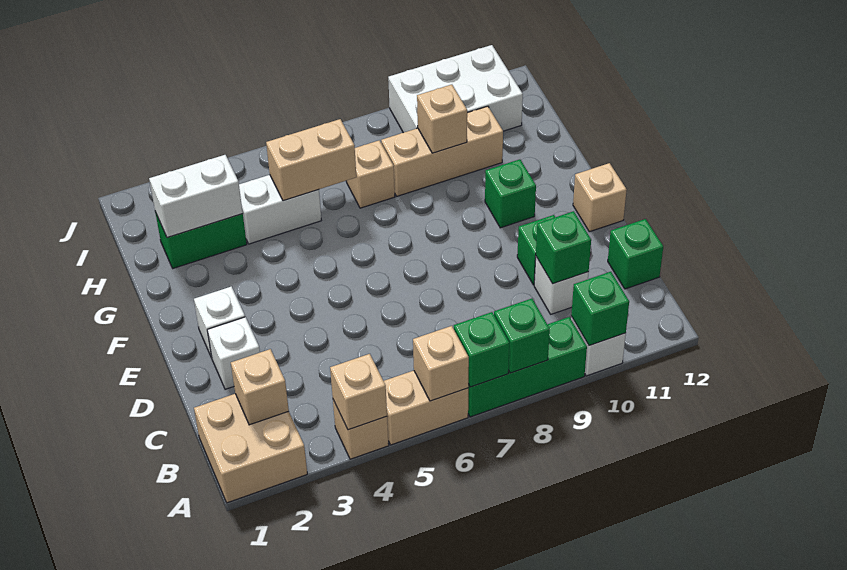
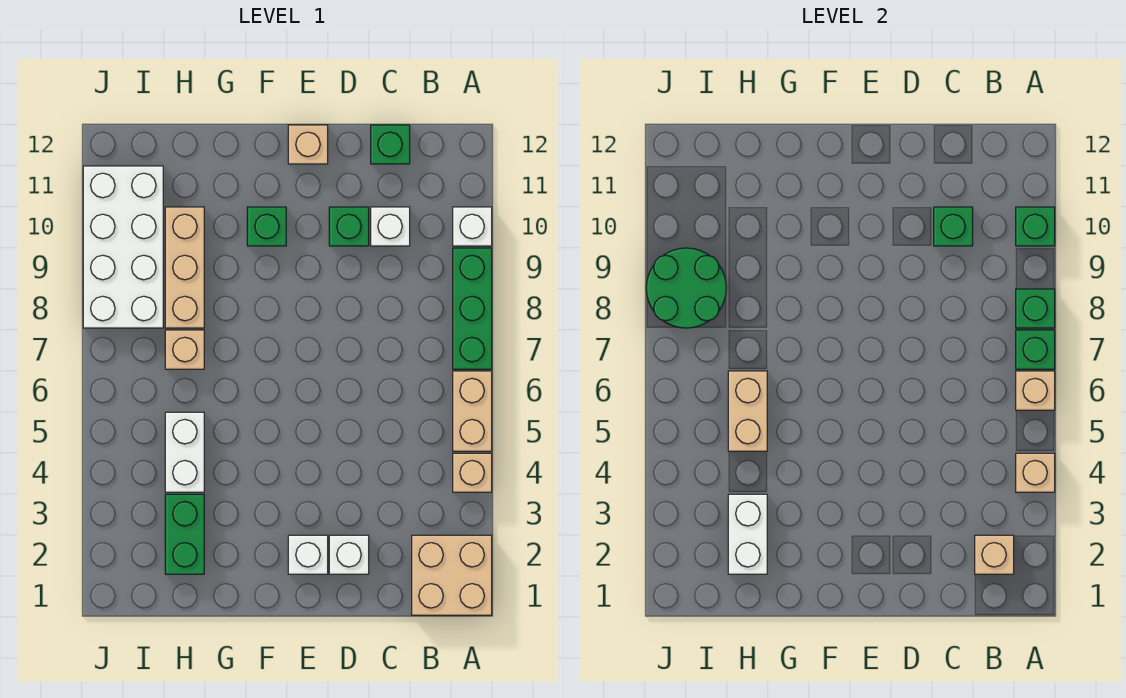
tan brick H9 level 2 -> none
none -> green round brick I8:J9 level 2
white brick I9:J11 level 1 -> white brick I8:J11 level 1

